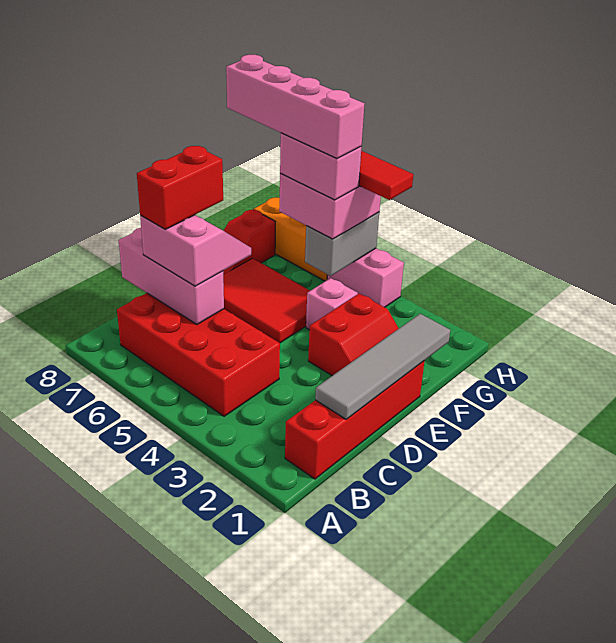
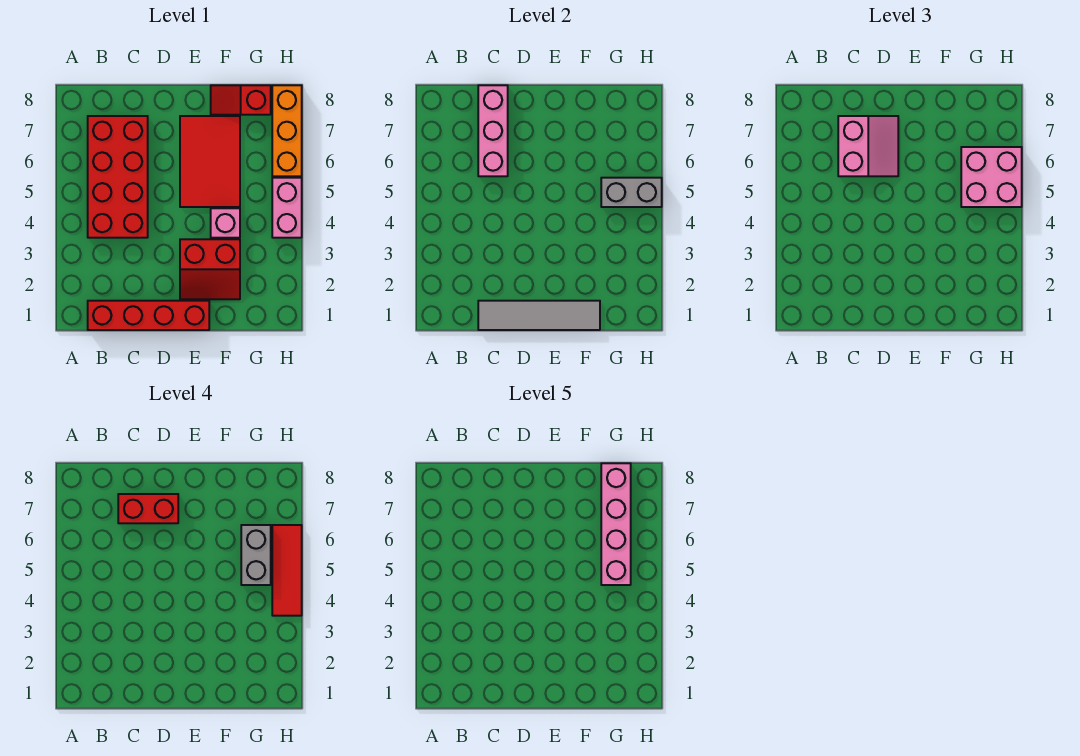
pink brick G5:G6 level 4 -> grey brick G5:G6 level 4

